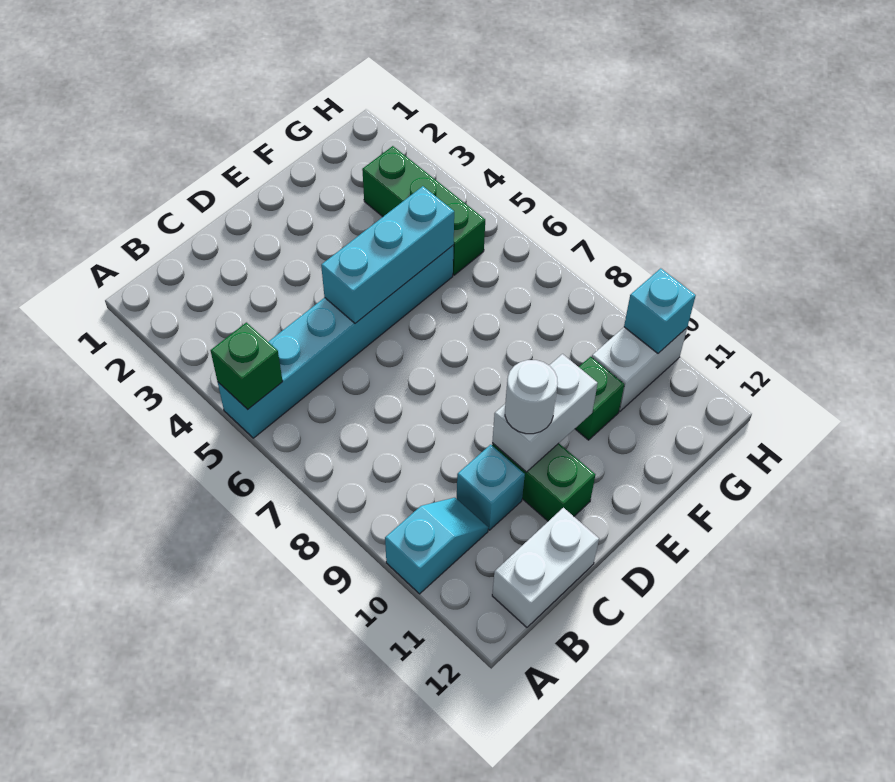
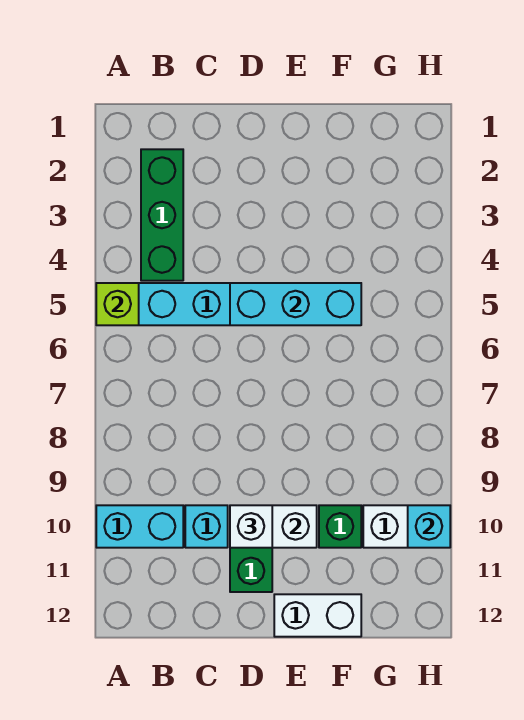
green brick A5 level 2 -> lime brick A5 level 2
cyan slope A10:B10 level 1 top A -> cyan brick A10:B10 level 1
white brick B12:C12 level 1 -> white brick E12:F12 level 1
white round brick D10 level 3 -> white brick D10 level 3
green brick G3:G5 level 1 -> green brick B2:B4 level 1

